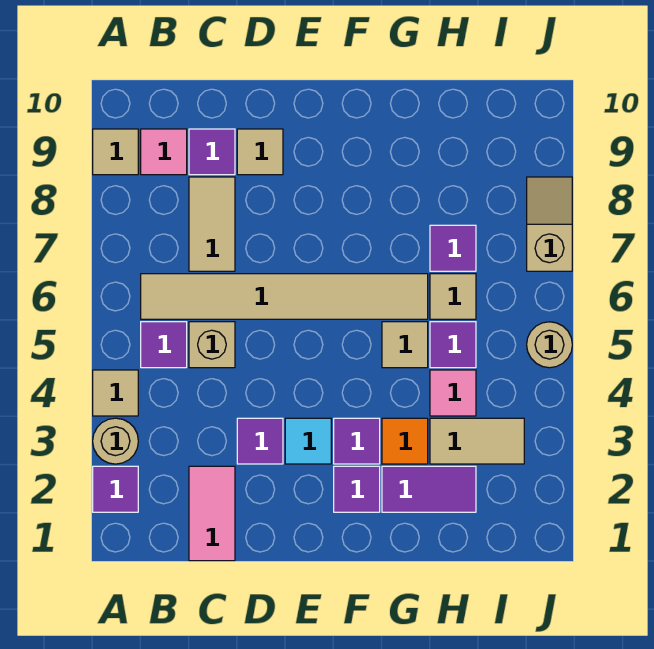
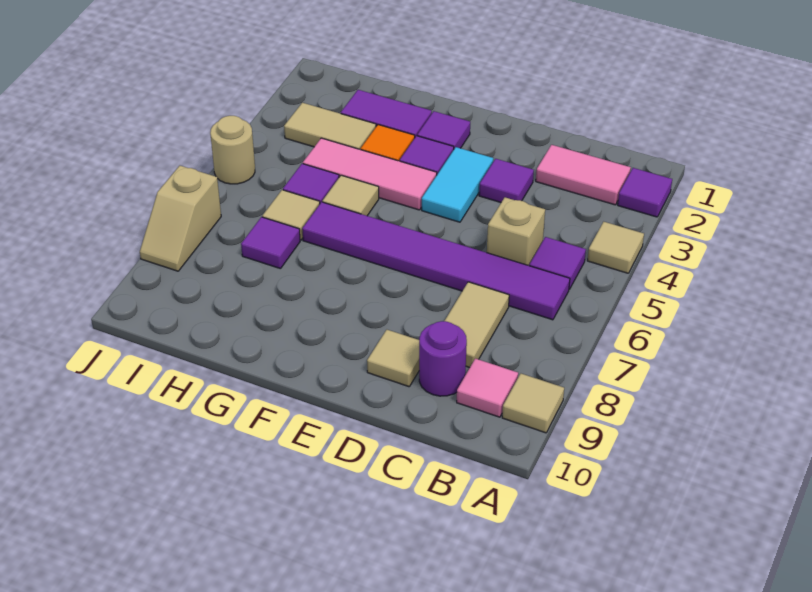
tan round brick A3 level 1 -> none
tan tile B6:G6 level 1 -> purple tile B6:G6 level 1
pink tile C1:C2 level 1 -> pink tile B2:C2 level 1
purple tile C9 level 1 -> purple round brick C9 level 1
cyan tile E3 level 1 -> cyan tile E3:E4 level 1
pink tile H4 level 1 -> pink tile F4:H4 level 1

